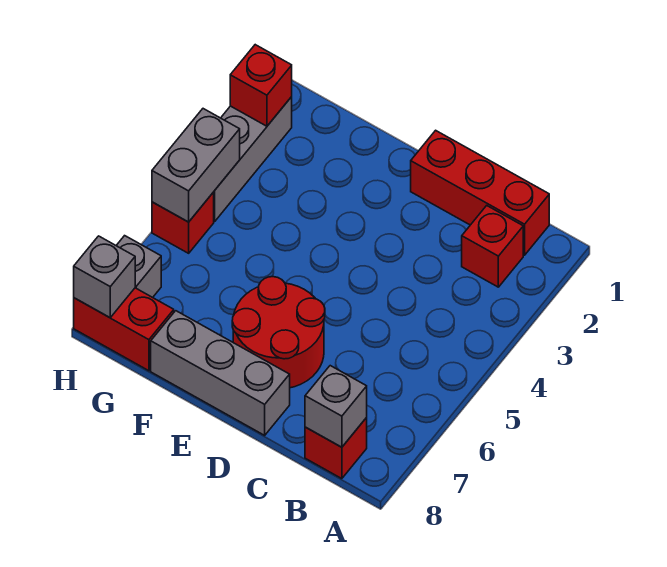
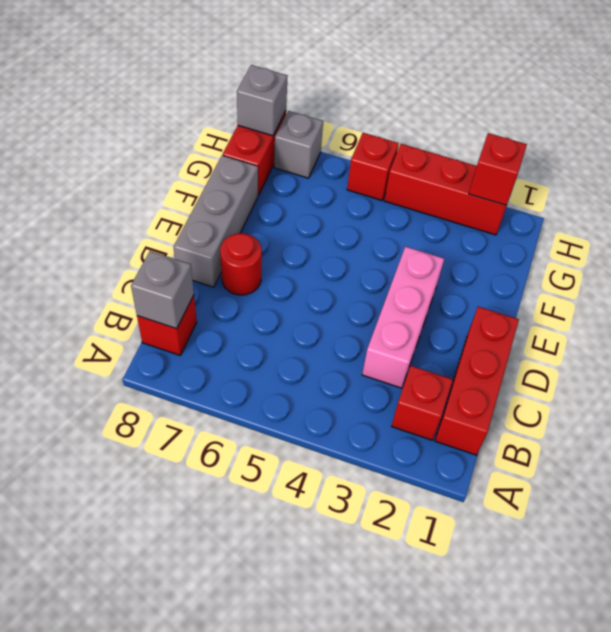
none -> pink brick C3:E3 level 1
red round brick D6:E7 level 1 -> red round brick D7 level 1
grey brick H2:H4 level 1 -> red brick H2:H4 level 1
grey brick H4:H5 level 2 -> none

